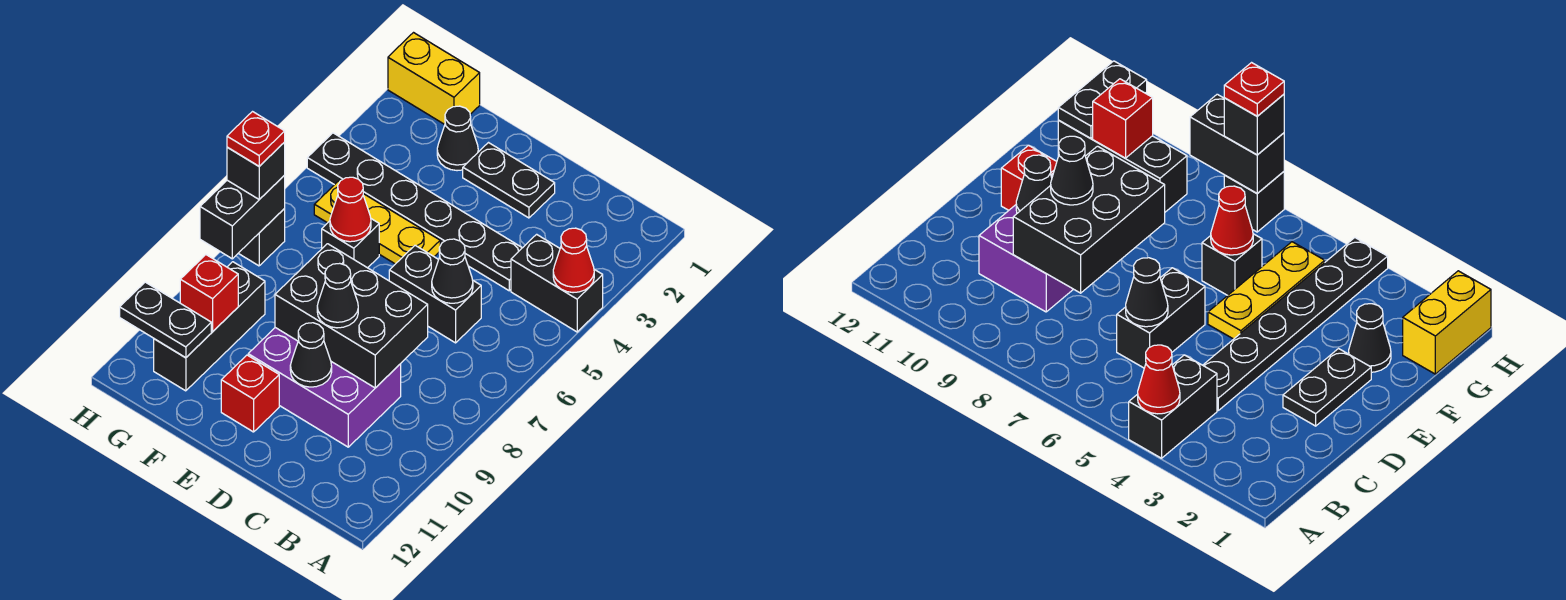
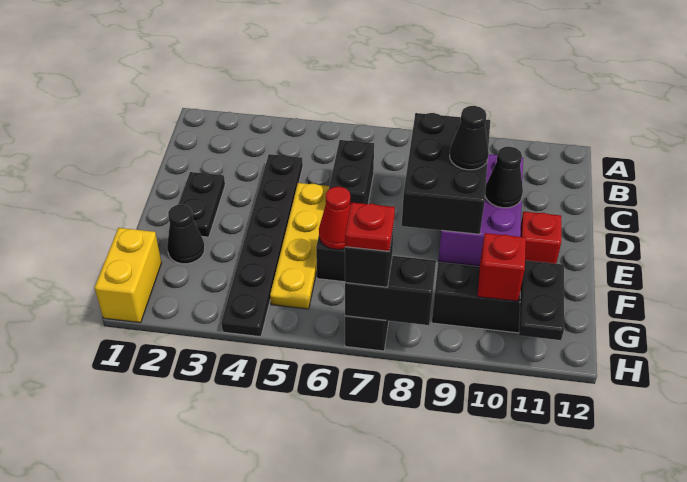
black brick A4:B4 level 1 -> none
red cone A4 level 2 -> none
black cone C6 level 2 -> none
yellow plate E5:G5 level 1 -> yellow plate D5:G5 level 1

